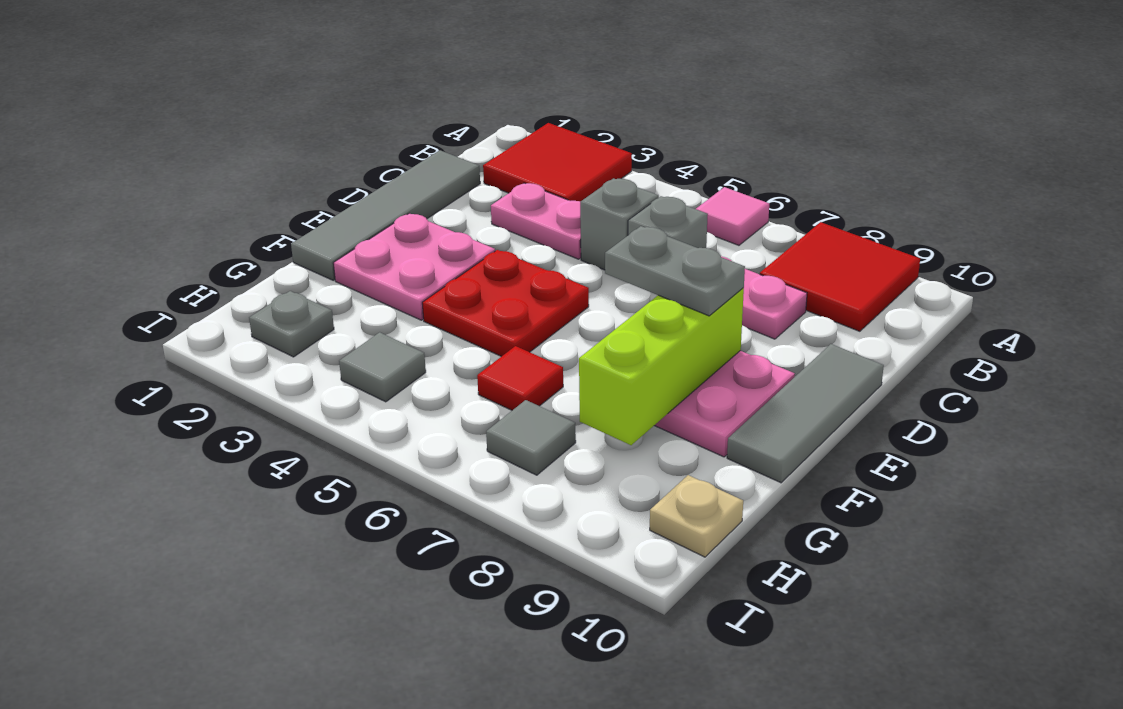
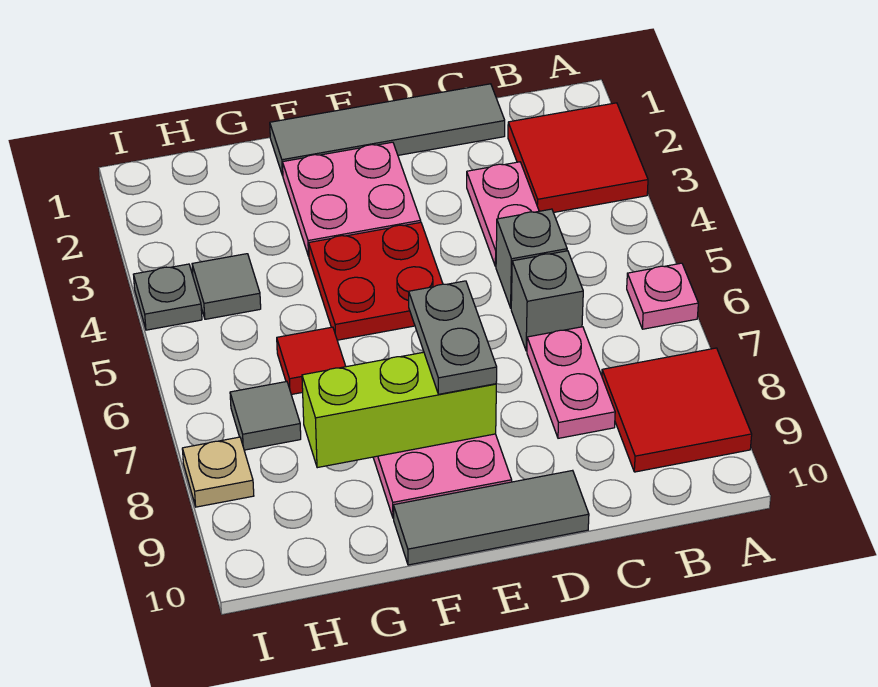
pink tile A6 level 1 -> pink plate A6 level 1
grey plate H2 level 1 -> grey plate I4 level 1
tan plate H10 level 1 -> tan plate I8 level 1

